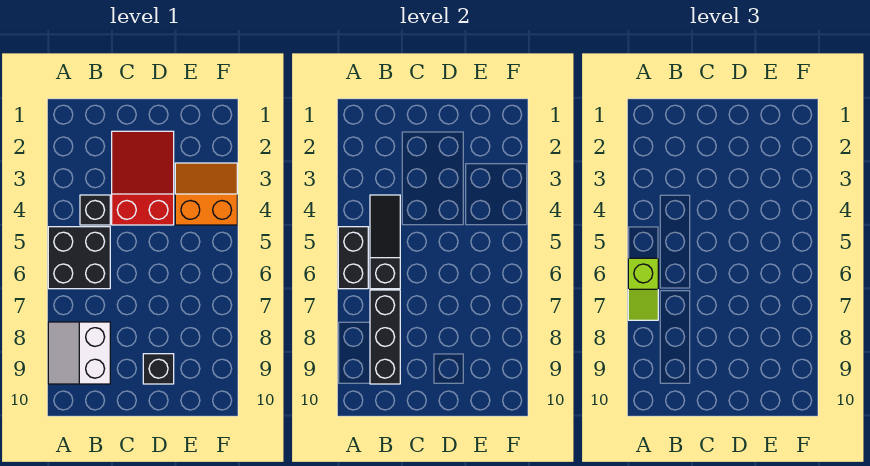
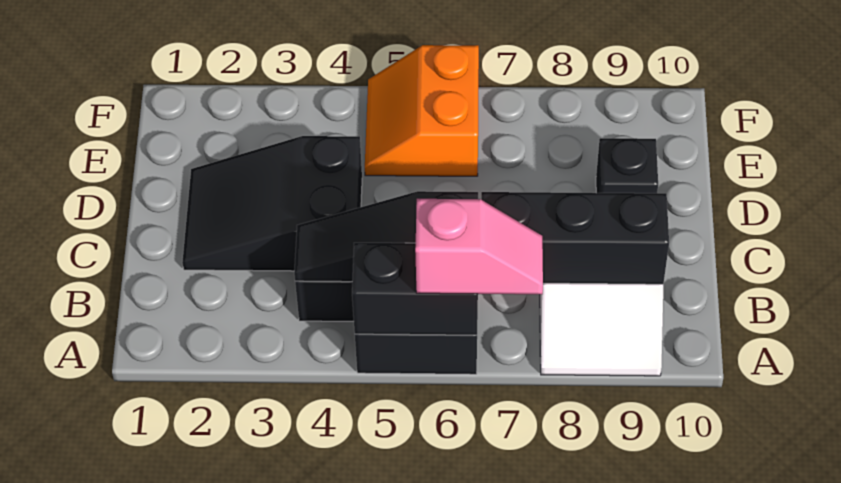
lime slope A6:A7 level 3 top 6 -> pink slope A6:A7 level 3 top 6
red slope C2:D4 level 1 top 4 -> black slope C2:D4 level 1 top 4
orange slope E3:F4 level 1 top 4 -> orange slope E5:F6 level 1 top 6

